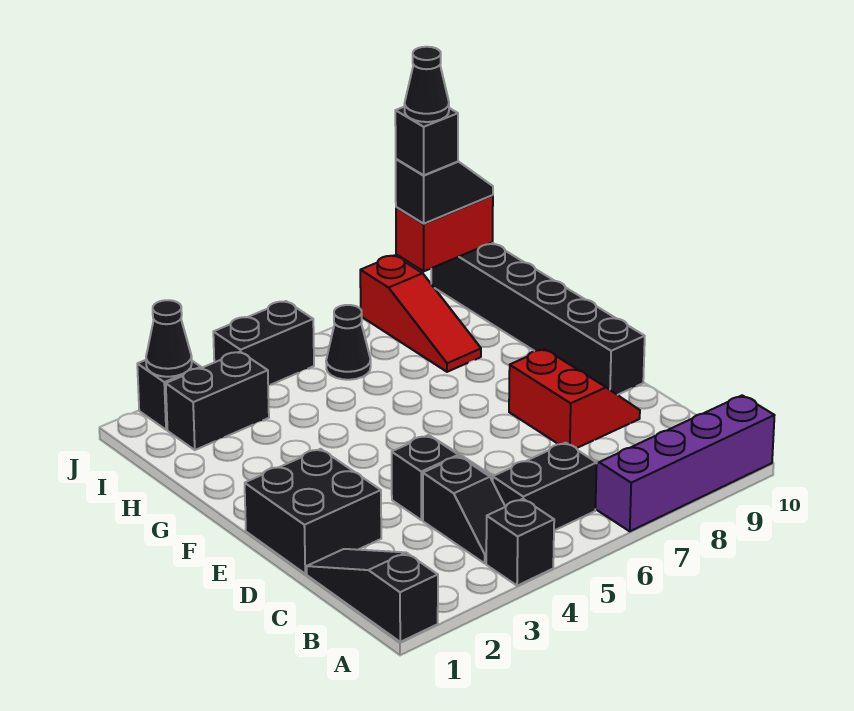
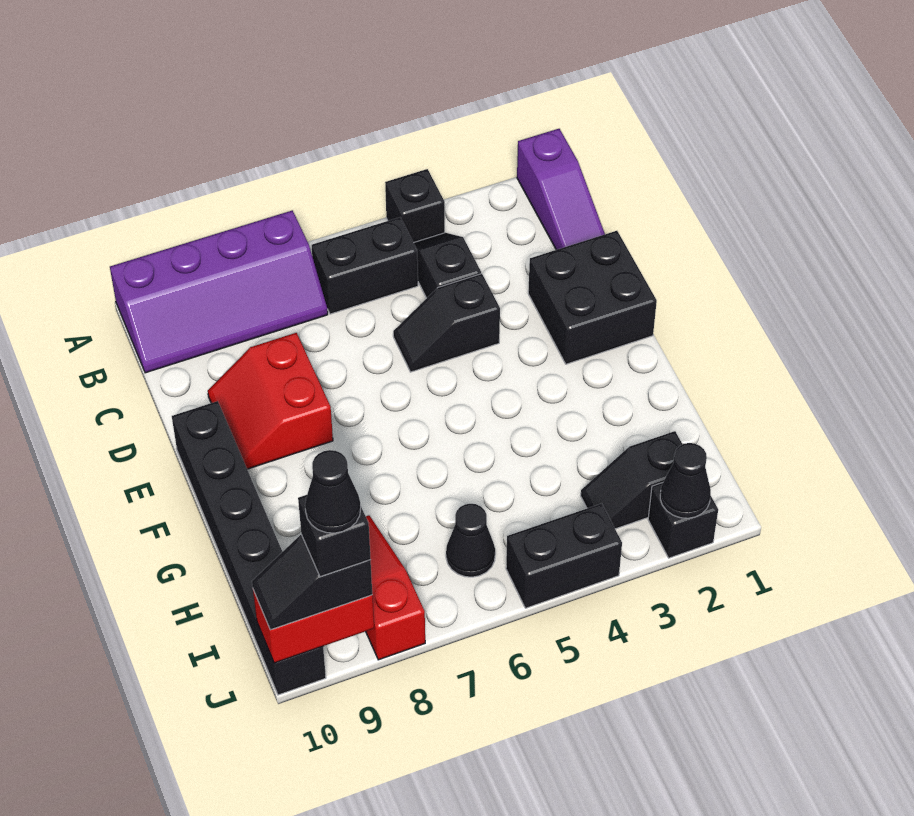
black slope A1:C1 level 1 top A -> purple slope A1:C1 level 1 top A
black brick I2:I3 level 1 -> black slope I2:I3 level 1 top 2

